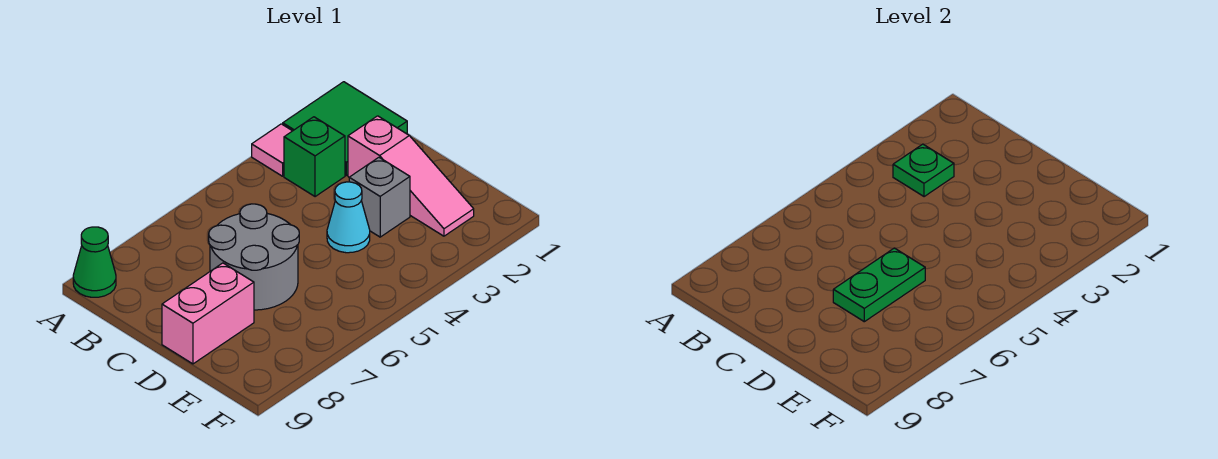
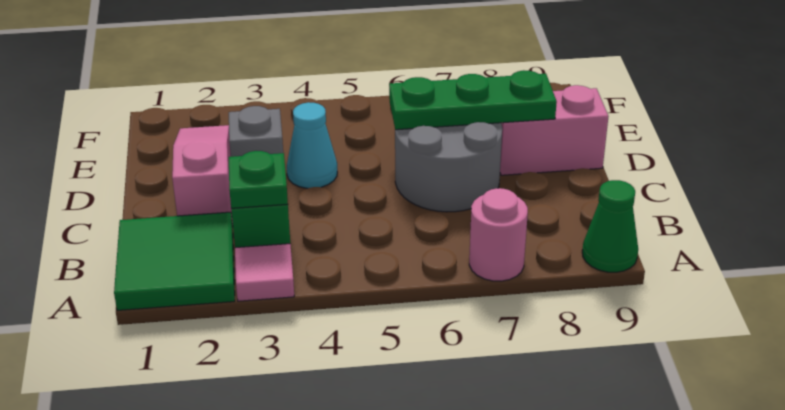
none -> pink round brick A7 level 1
green plate D6:D7 level 2 -> green plate D6:D8 level 2

